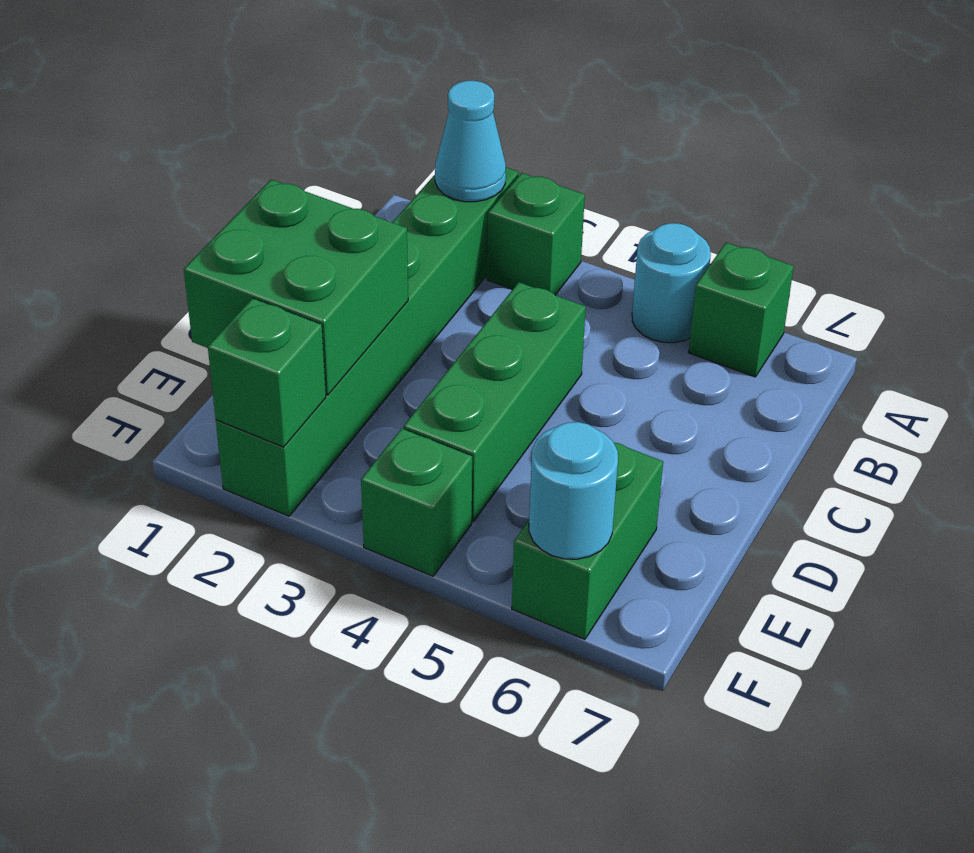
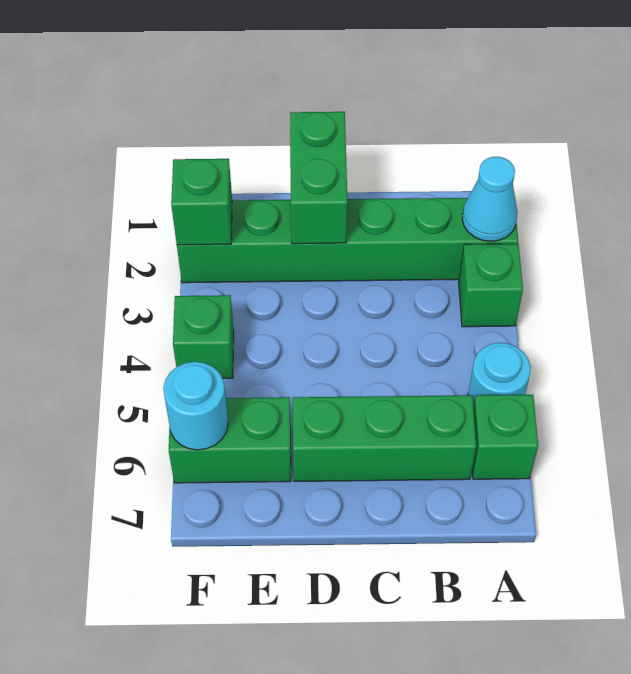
green brick C4:E4 level 1 -> green brick B6:D6 level 1
green brick D1:E2 level 2 -> green brick D1:D2 level 2

